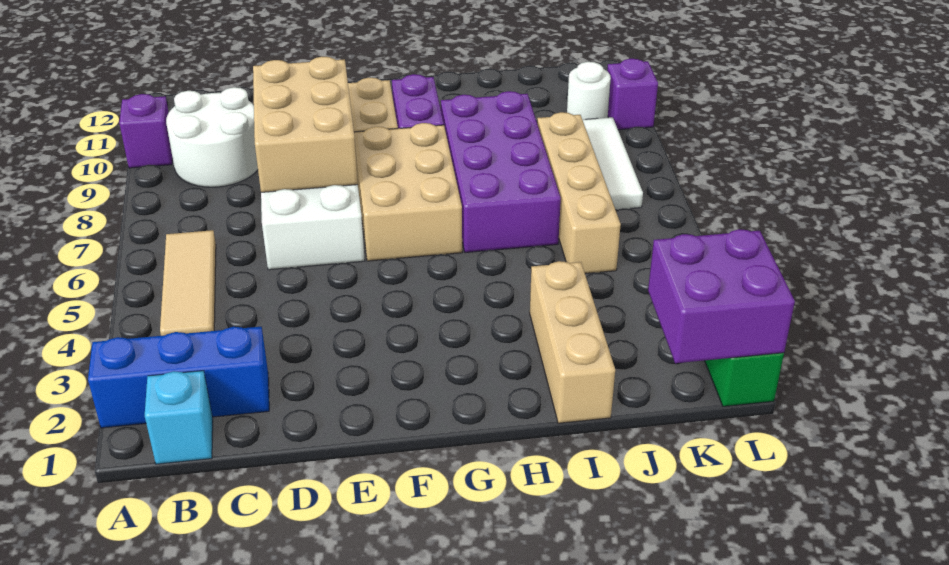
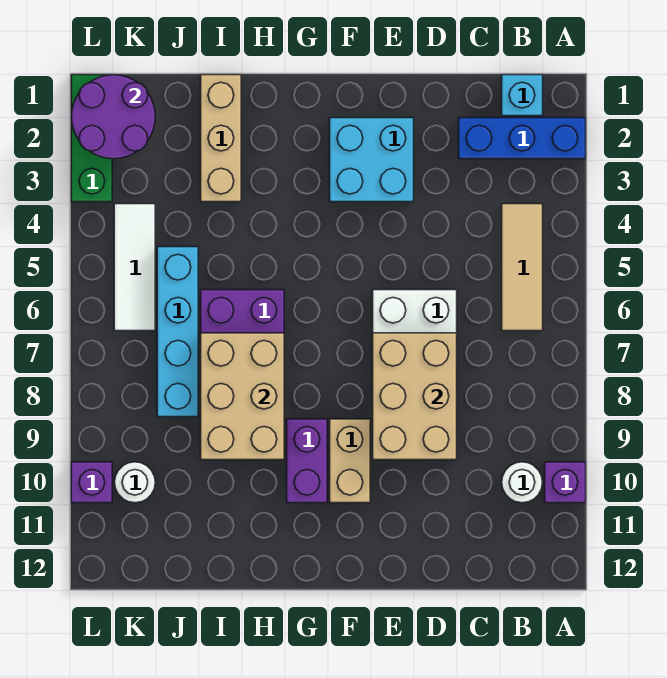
white round brick B9:C10 level 1 -> white round brick B10 level 1
none -> cyan brick E2:F3 level 1
tan brick F6:G8 level 1 -> tan brick H7:I9 level 2
tan brick J5:J8 level 1 -> cyan brick J5:J8 level 1
purple brick K1:L2 level 2 -> purple round brick K1:L2 level 2
white tile K7:K9 level 1 -> white tile K4:K6 level 1

